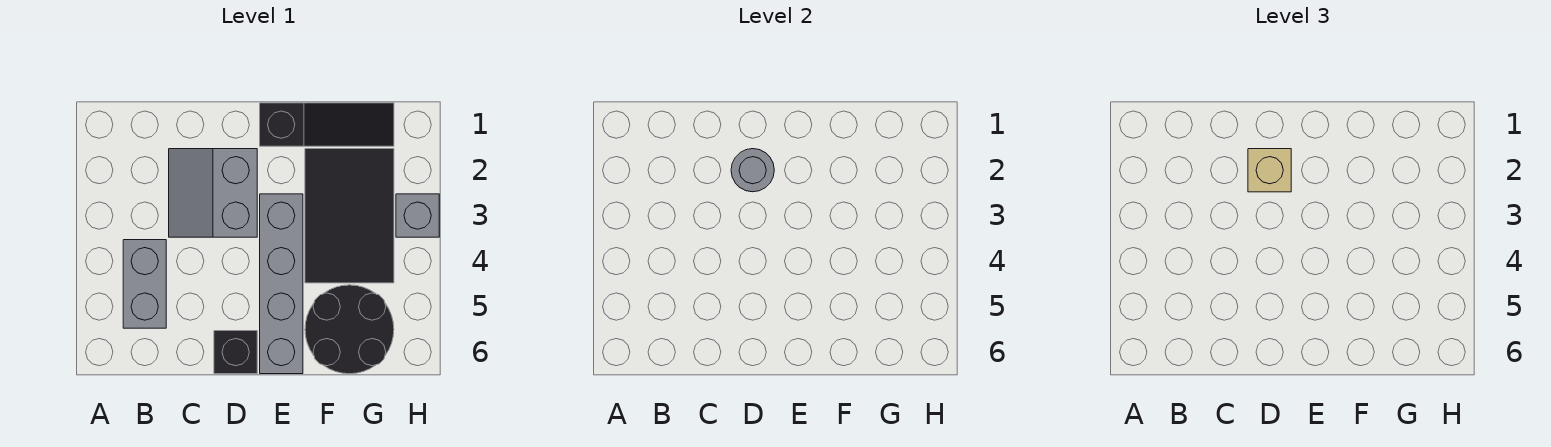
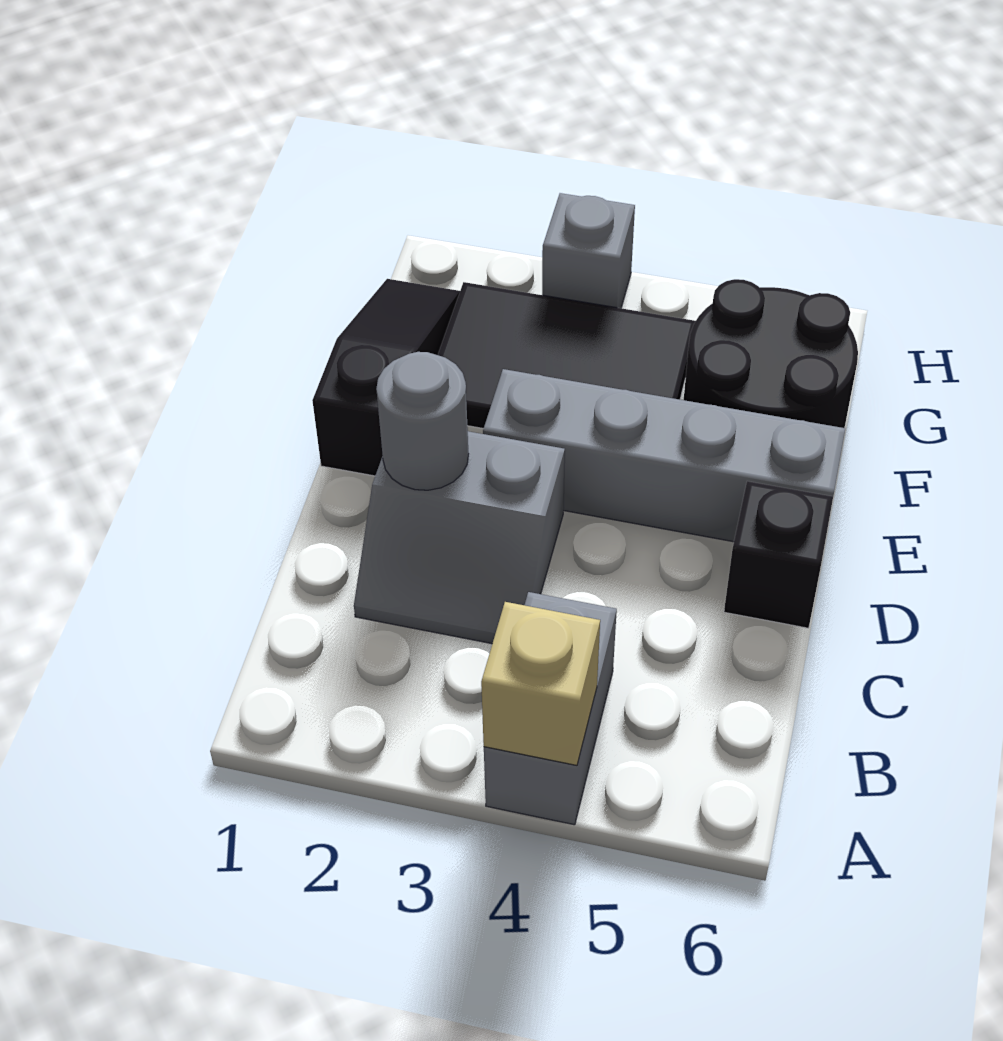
grey brick B4:B5 level 1 -> grey brick A4:B4 level 1
tan brick D2 level 3 -> tan brick A4 level 2

